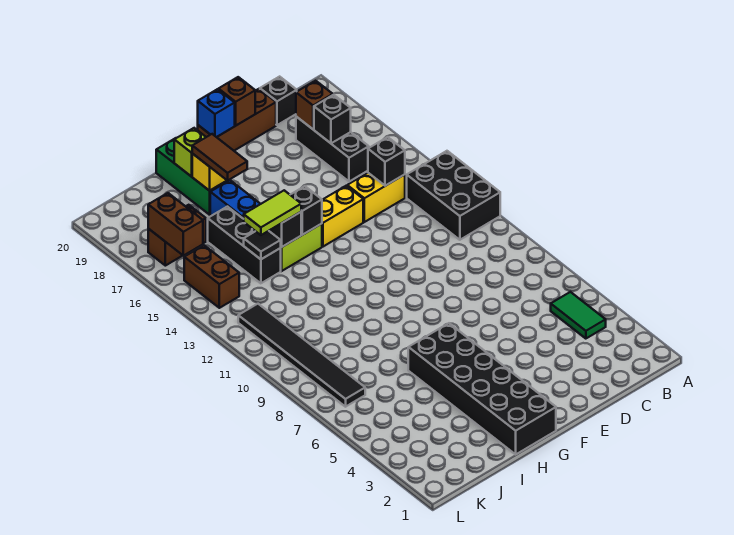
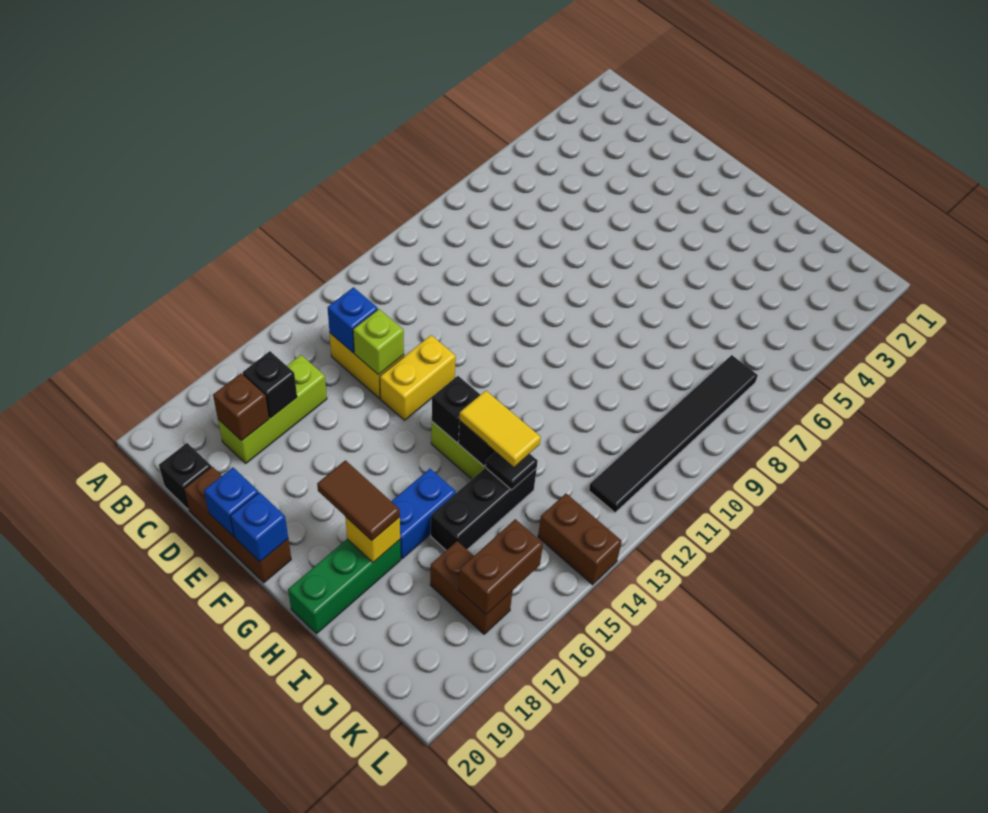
black brick A11:B13 level 1 -> none
green tile B4:B5 level 1 -> none
black brick C14 level 2 -> blue brick C14 level 2
black brick C16:C18 level 1 -> lime brick C16:C18 level 1
yellow brick E14:F14 level 1 -> yellow brick E13:E14 level 1
brown brick E20 level 2 -> blue brick E20 level 2
black brick G1:H6 level 1 -> none
lime tile H14:I14 level 3 -> yellow tile H14:I14 level 3
brown tile H17:H18 level 3 -> brown tile G18:H18 level 3
lime brick H19 level 2 -> lime brick D14 level 2
brown brick K14:K15 level 1 -> brown brick K14:L14 level 1

